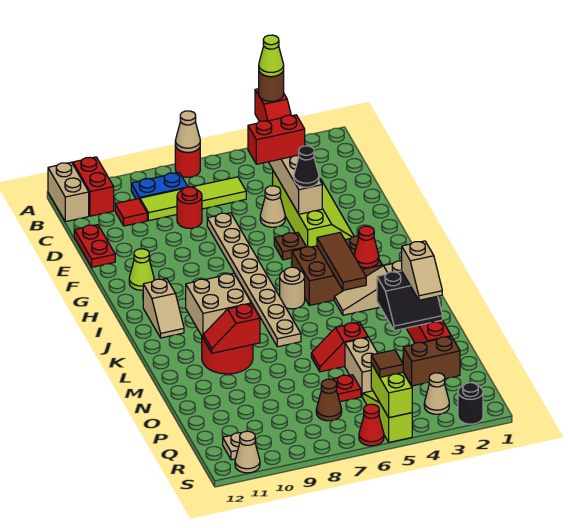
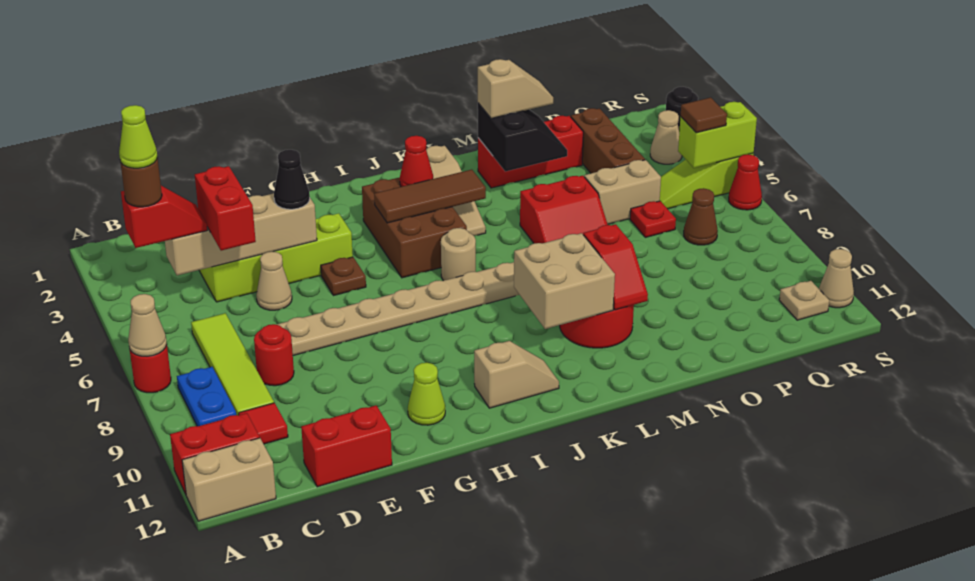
red plate D12:E12 level 1 -> red brick D12:E12 level 1
red slope N5:N6 level 1 top 5 -> red slope M5:N6 level 1 top 5
brown brick P2:P3 level 1 -> brown brick P2:P4 level 1

